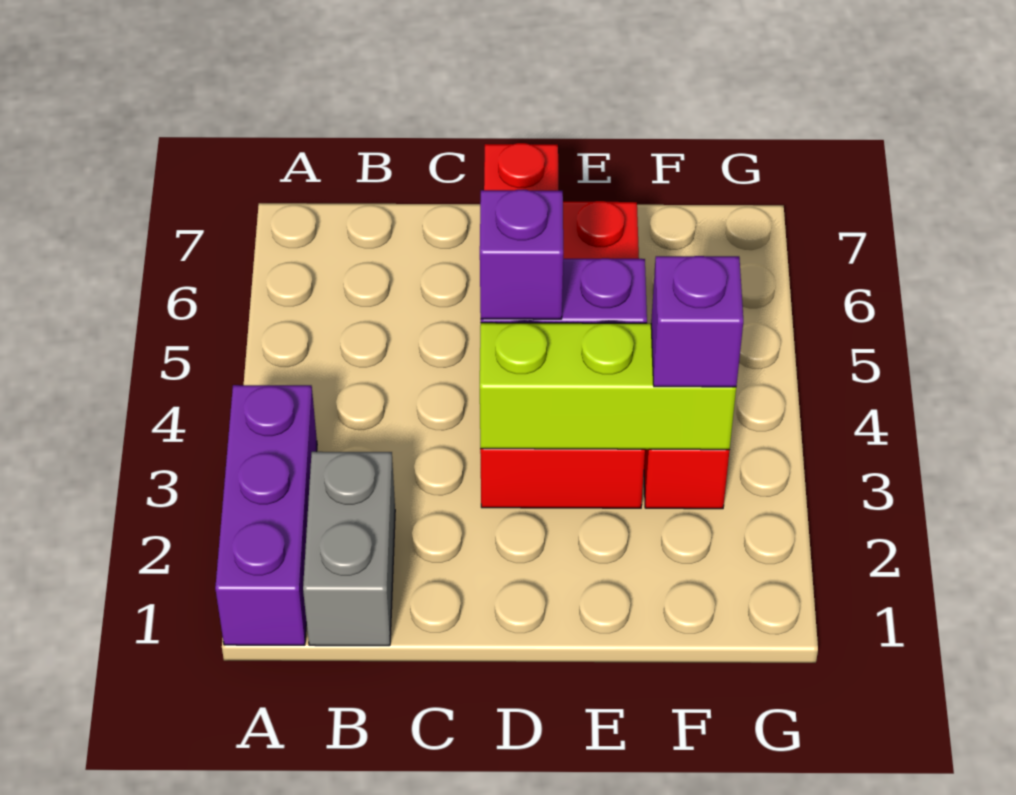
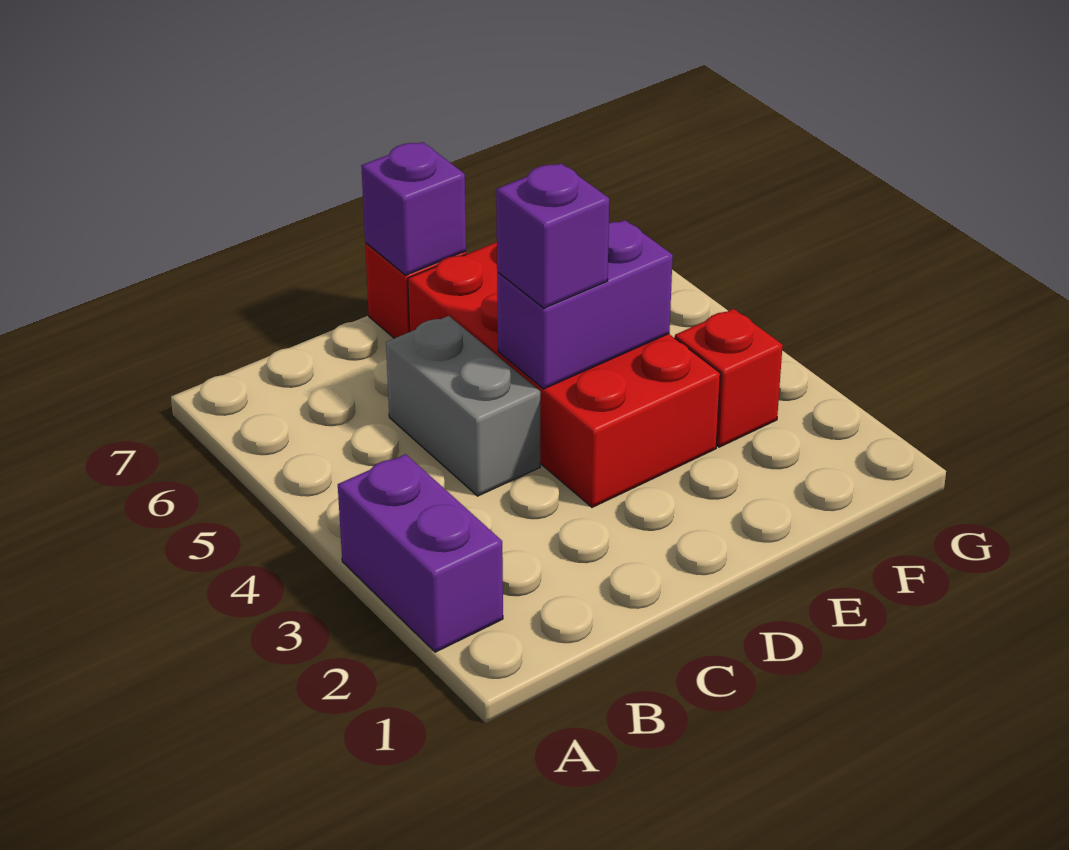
purple brick A1:A3 level 1 -> purple brick A2:A3 level 1
grey brick B1:B2 level 1 -> grey brick C4:C5 level 1
lime brick D3:F3 level 2 -> none
purple brick F3 level 3 -> purple brick D7 level 2

